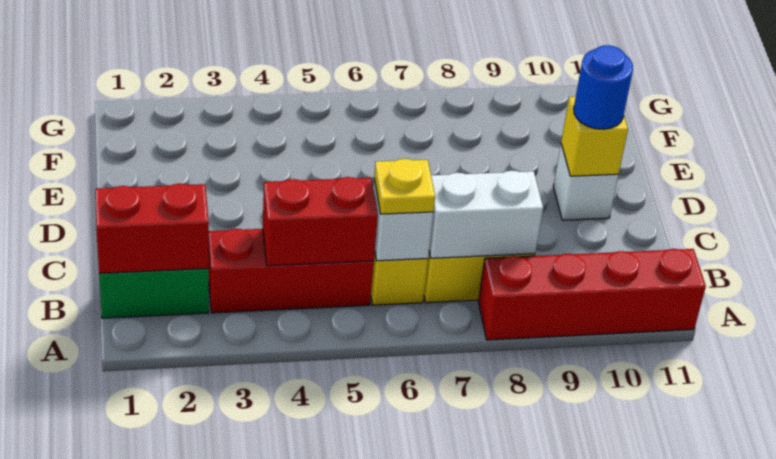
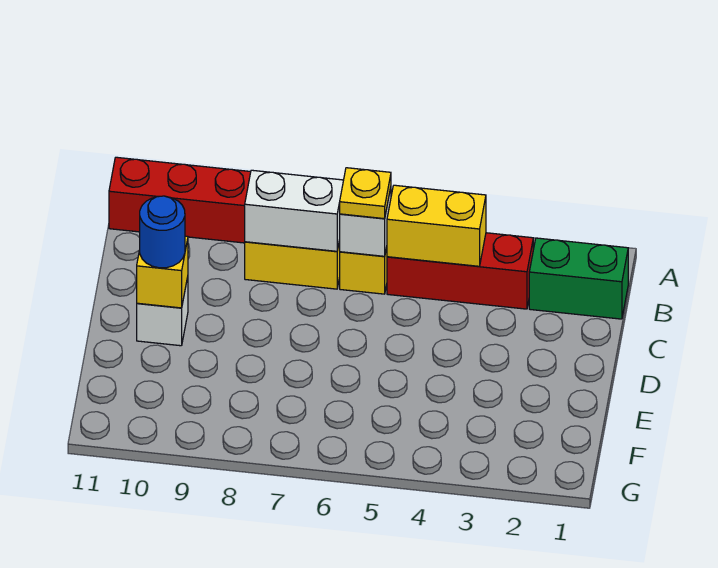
red brick B1:B2 level 2 -> none
red brick B4:B5 level 2 -> yellow brick B4:B5 level 2

